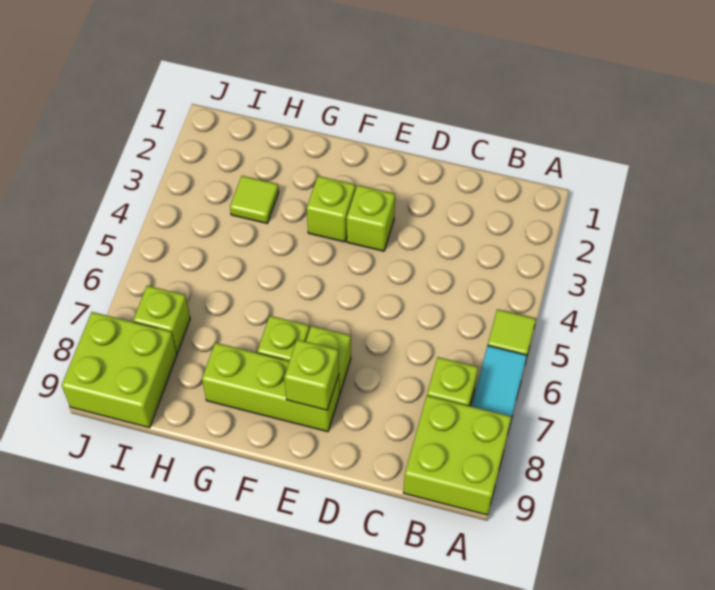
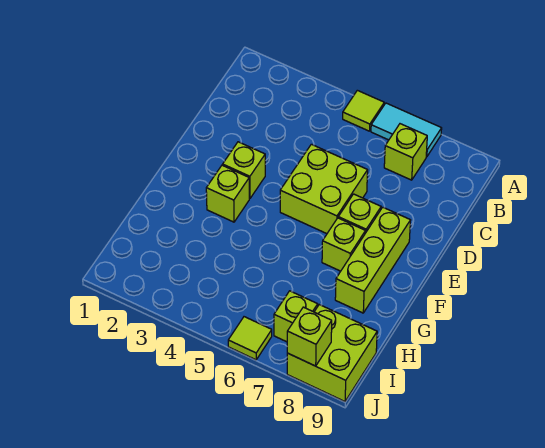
lime brick A8:B9 level 1 -> lime brick D5:E6 level 1
lime brick E8 level 2 -> lime brick J8 level 2
lime tile H3 level 1 -> lime tile J6 level 1

